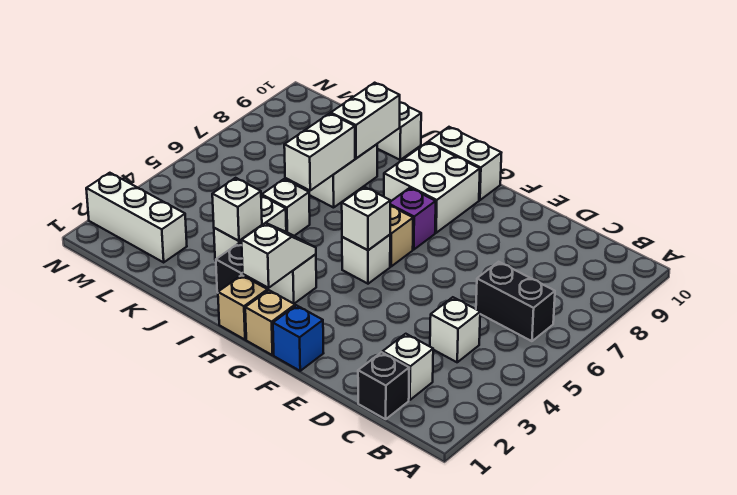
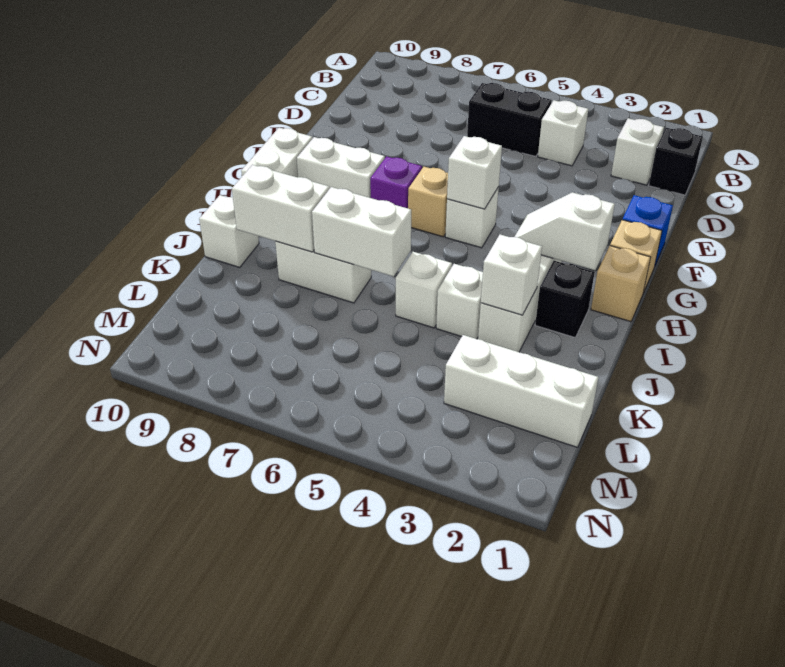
black brick B6:C6 level 1 -> black brick C5:C6 level 1
white brick G8:H9 level 1 -> white brick G8:G9 level 1
white brick L2:N2 level 1 -> white brick L1:L3 level 1

